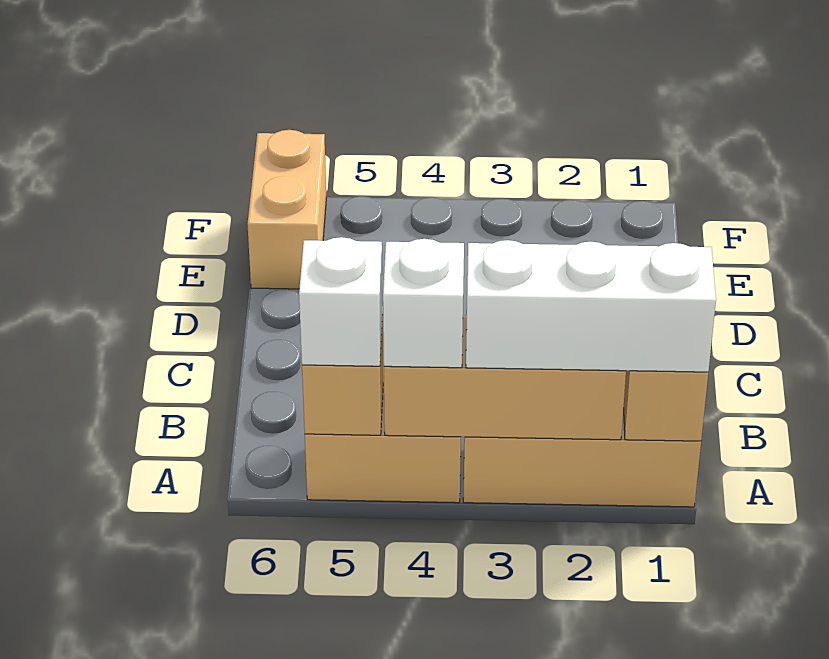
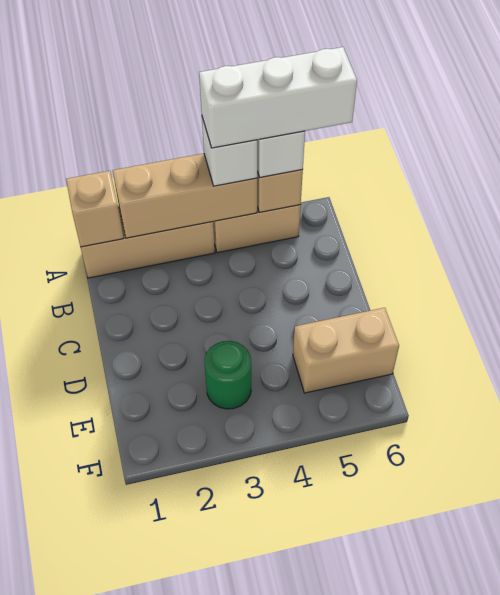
white brick A1:A3 level 3 -> white brick A4:A6 level 4
none -> green round brick E3 level 1
tan brick E6:F6 level 1 -> tan brick E5:E6 level 1

